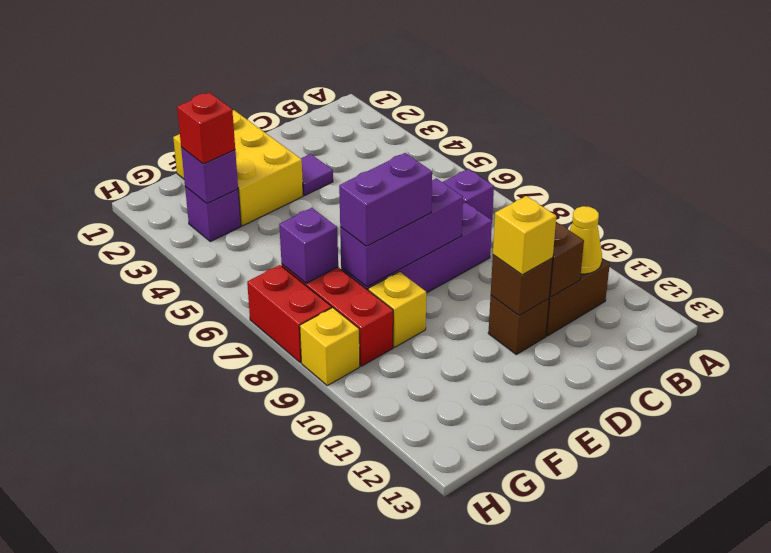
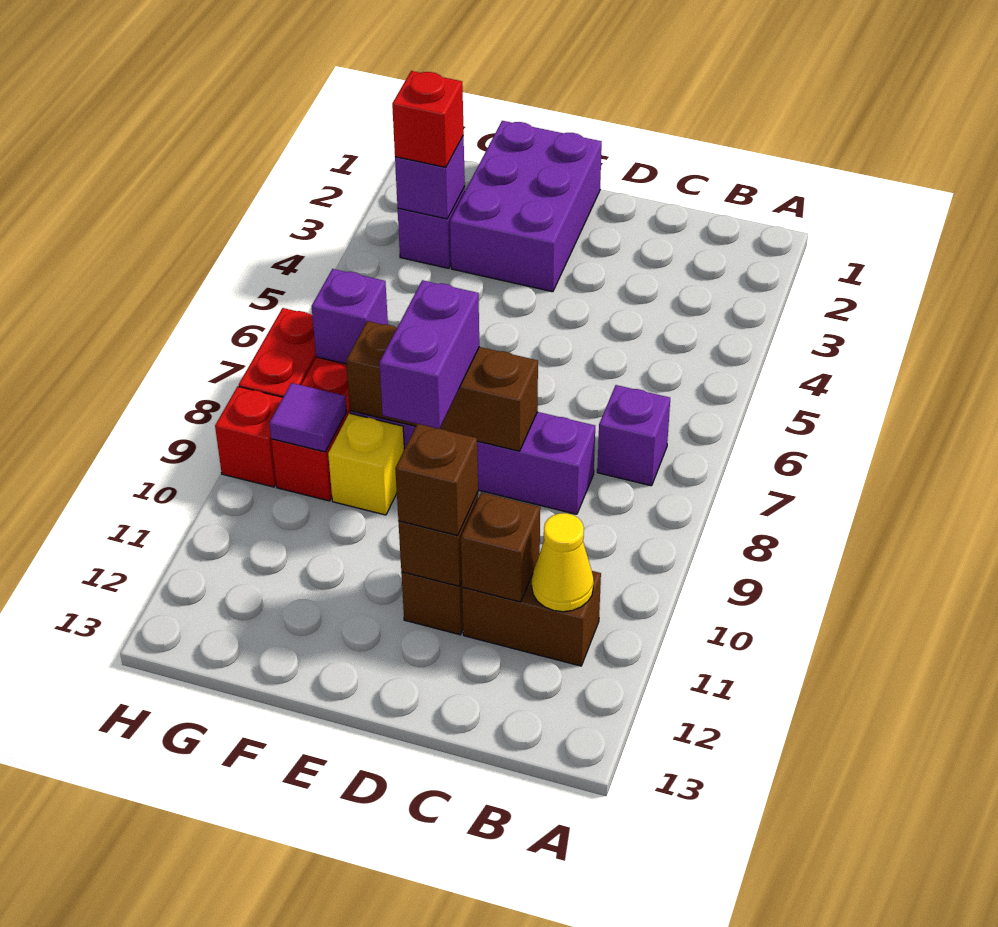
purple tile D3 level 1 -> purple tile G9 level 2
purple brick D8:F8 level 2 -> brown brick D8:F8 level 2
yellow brick D11 level 3 -> brown brick D11 level 3
yellow brick E1:F3 level 1 -> purple brick E1:F3 level 1
purple brick E8:F8 level 3 -> purple brick E8:E9 level 3
yellow brick H9 level 1 -> red brick H9 level 1

